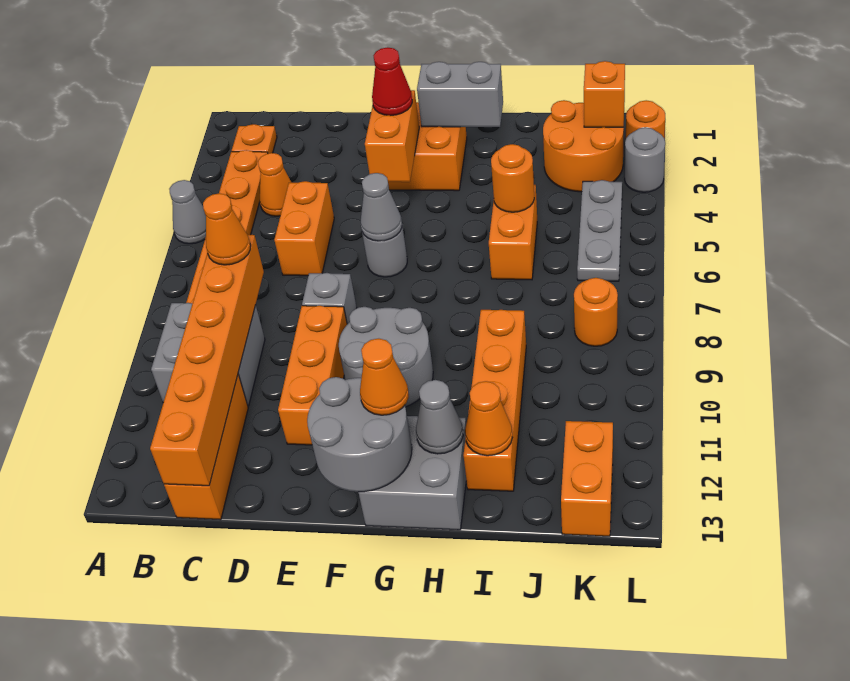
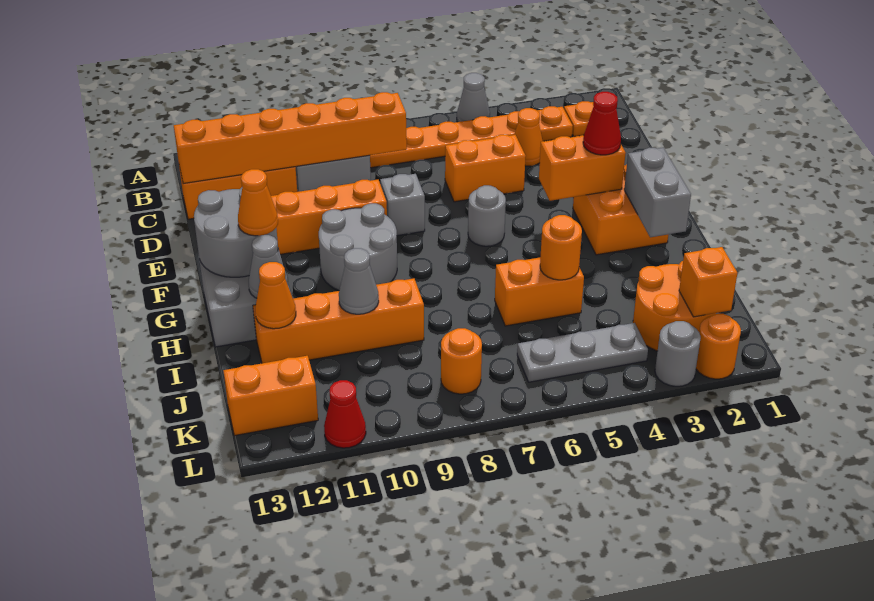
orange cone C8 level 3 -> none
grey cone F6 level 2 -> grey cone I10 level 2
none -> red cone L11 level 1

